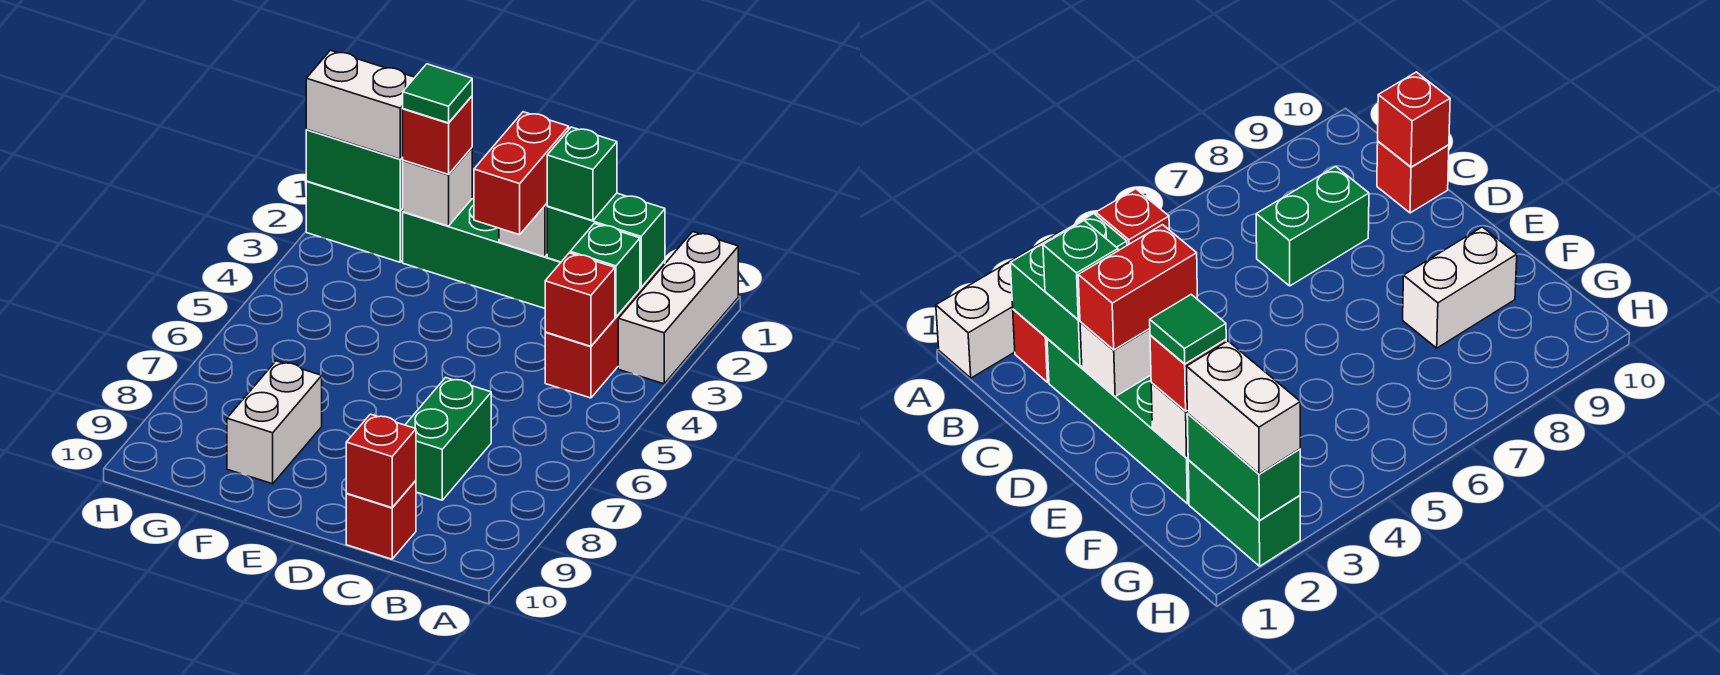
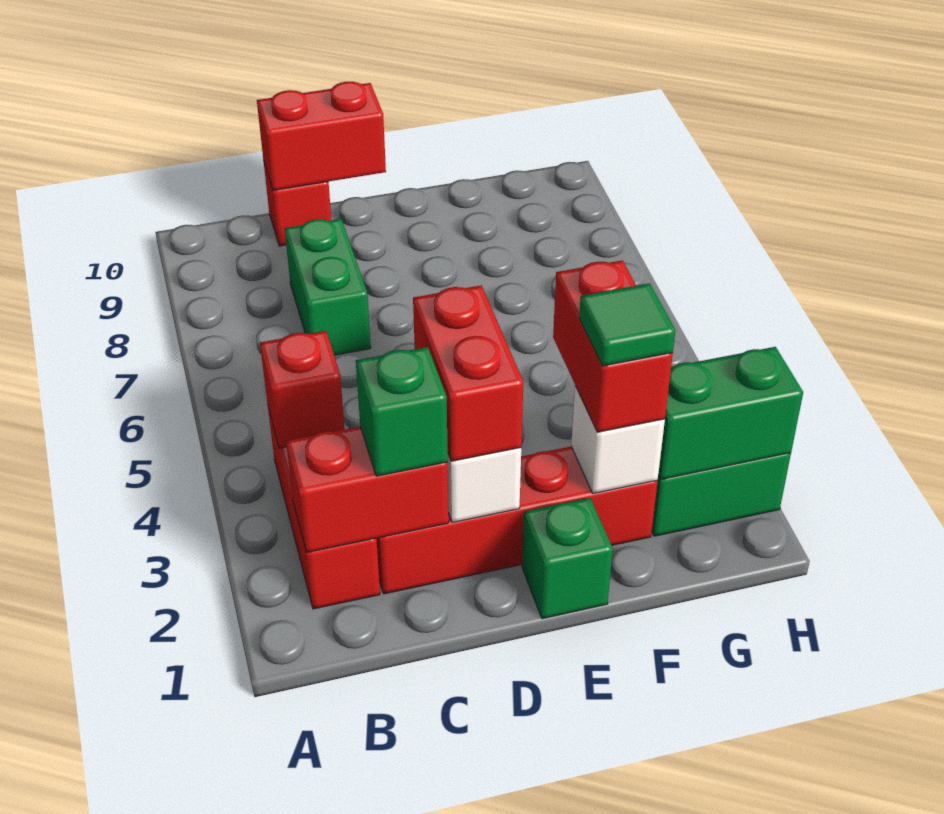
white brick A1:A3 level 1 -> none
green brick B2:C2 level 2 -> red brick B2:C2 level 2
green brick B3 level 2 -> green brick E1 level 1
green brick C2:F2 level 1 -> red brick C2:F2 level 1
red brick C10 level 2 -> red brick C10:D10 level 2
red brick F2 level 3 -> red brick F2:F3 level 3
white brick F8:F9 level 1 -> none
white brick G2:H2 level 3 -> none

